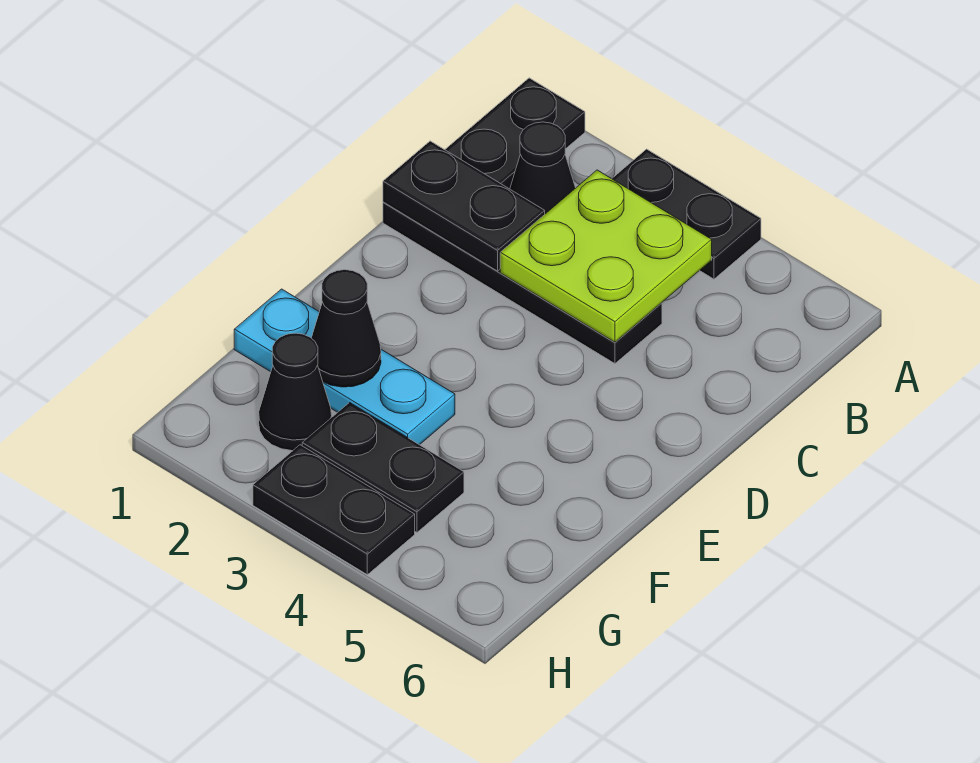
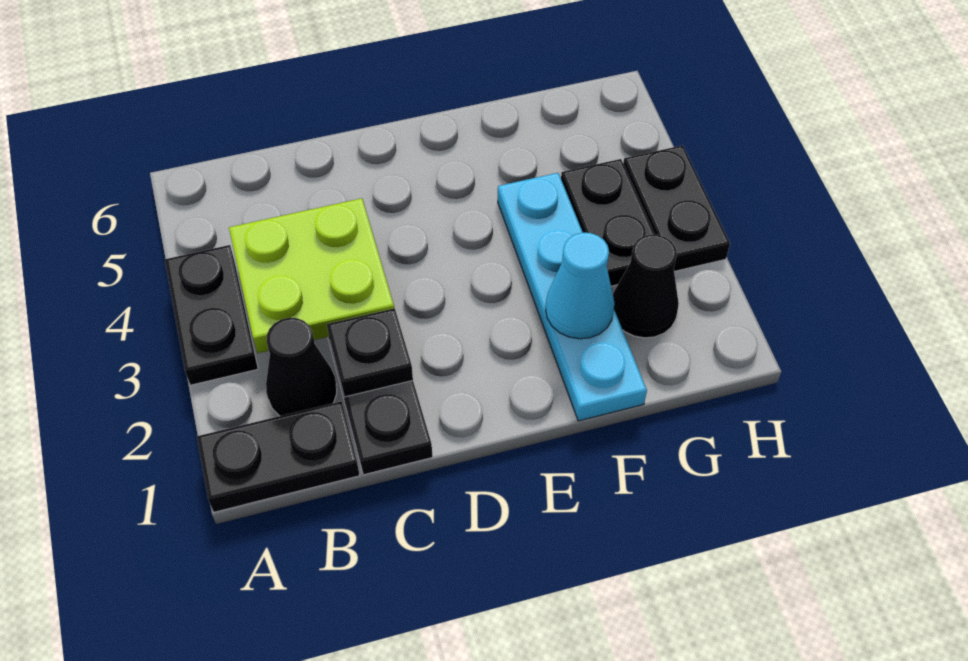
black plate C1:C2 level 2 -> black plate C2 level 2
cyan plate F1:F3 level 1 -> cyan plate F1:F4 level 1
black cone F2 level 2 -> cyan cone F2 level 2

